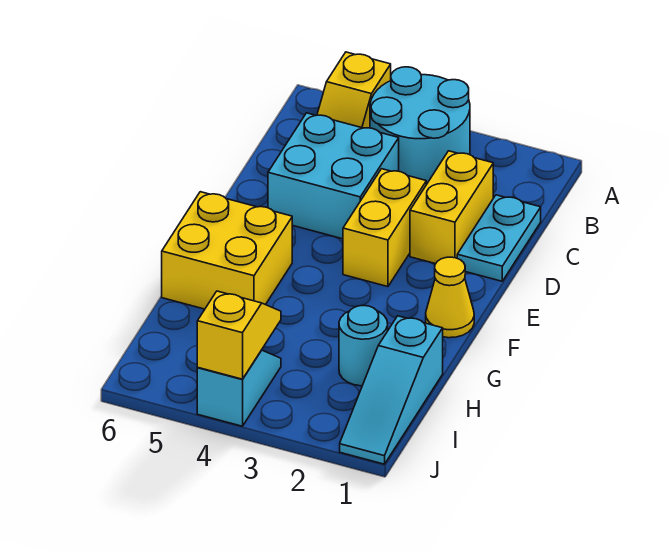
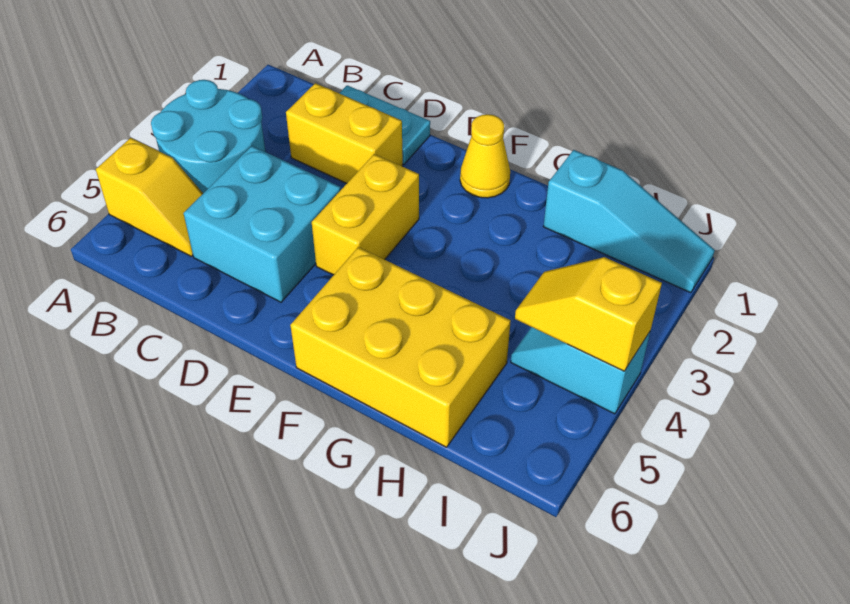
yellow brick D3:E3 level 1 -> yellow brick E3:E4 level 1
yellow brick F5:G6 level 1 -> yellow brick F5:H6 level 1
cyan round brick H2 level 1 -> none

